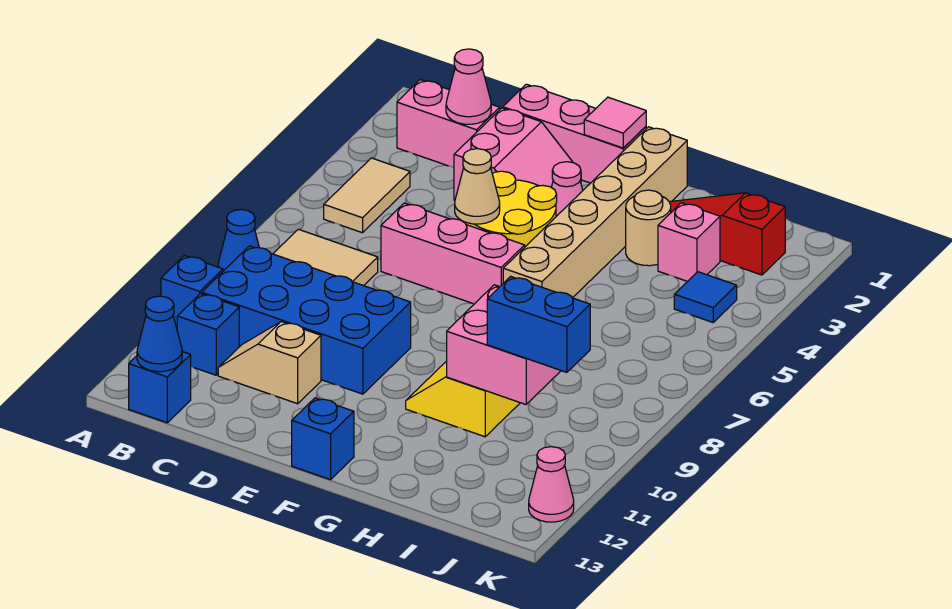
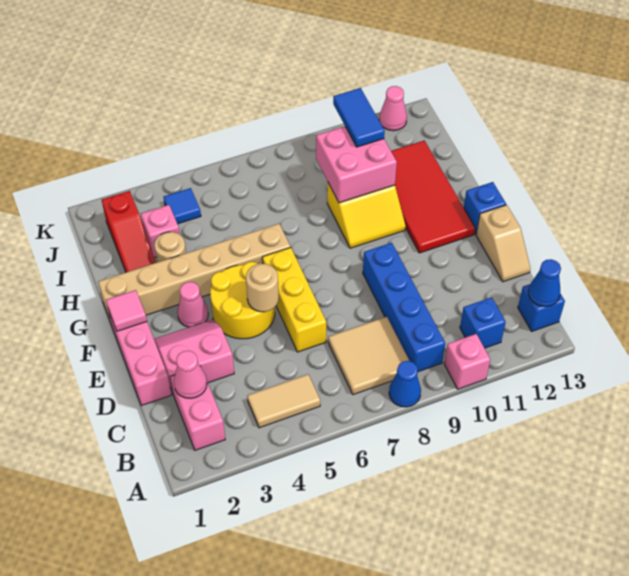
blue brick A10 level 1 -> pink brick A10 level 1
blue brick B9:E10 level 1 -> blue brick B9:E9 level 1
tan slope C11:D11 level 1 top D -> tan slope D13:E13 level 1 top E
pink brick D6:F6 level 1 -> yellow brick D6:F6 level 1
tan cone E5 level 2 -> tan round brick E5 level 2
none -> red tile F11:I12 level 1
blue brick I10:J10 level 3 -> blue tile I10:J10 level 3

